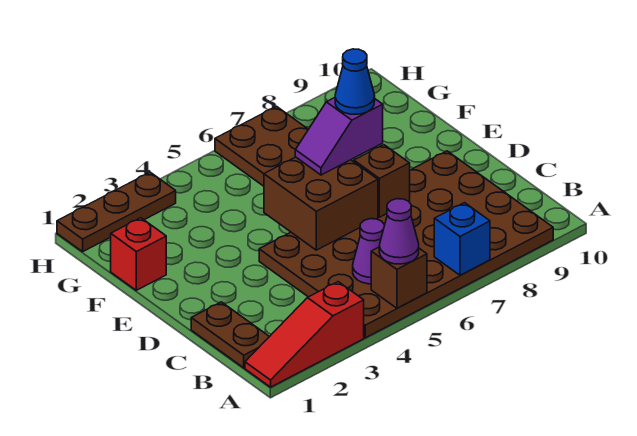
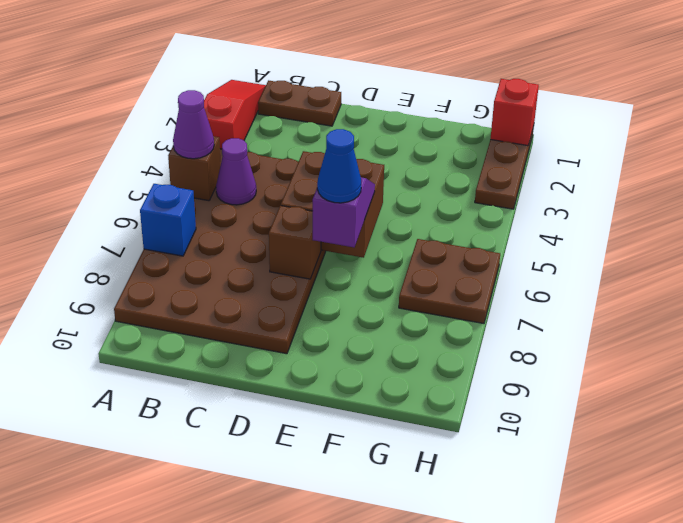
red brick F1 level 1 -> red brick H1 level 2

